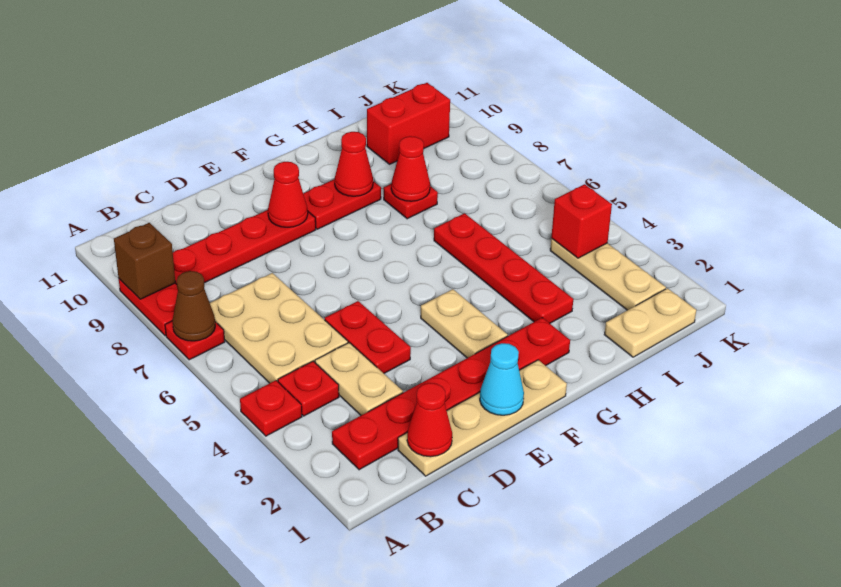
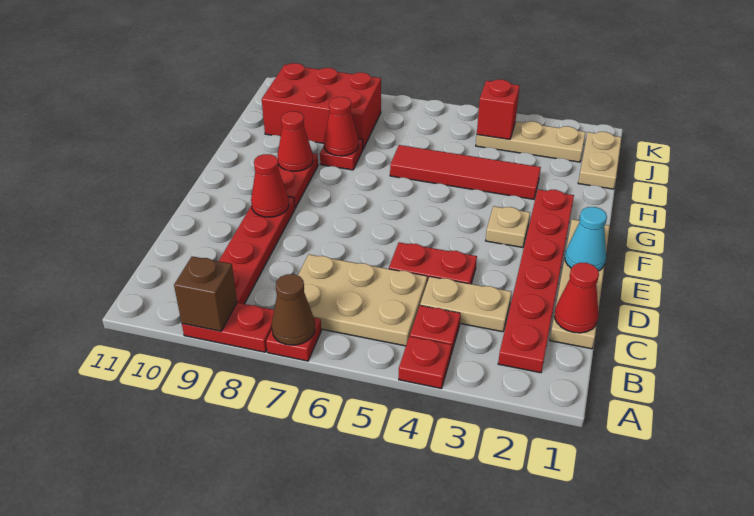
tan plate F3:F4 level 1 -> tan plate F3 level 1
red plate H3:H6 level 1 -> red tile H3:H6 level 1
red brick I10:J10 level 1 -> red brick I8:J10 level 1

